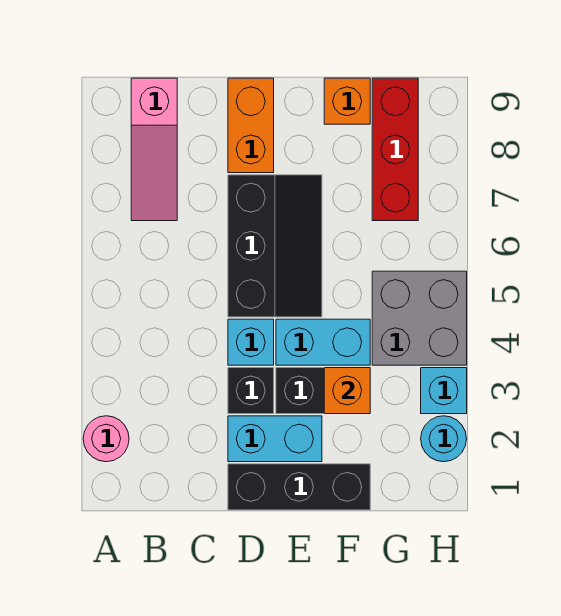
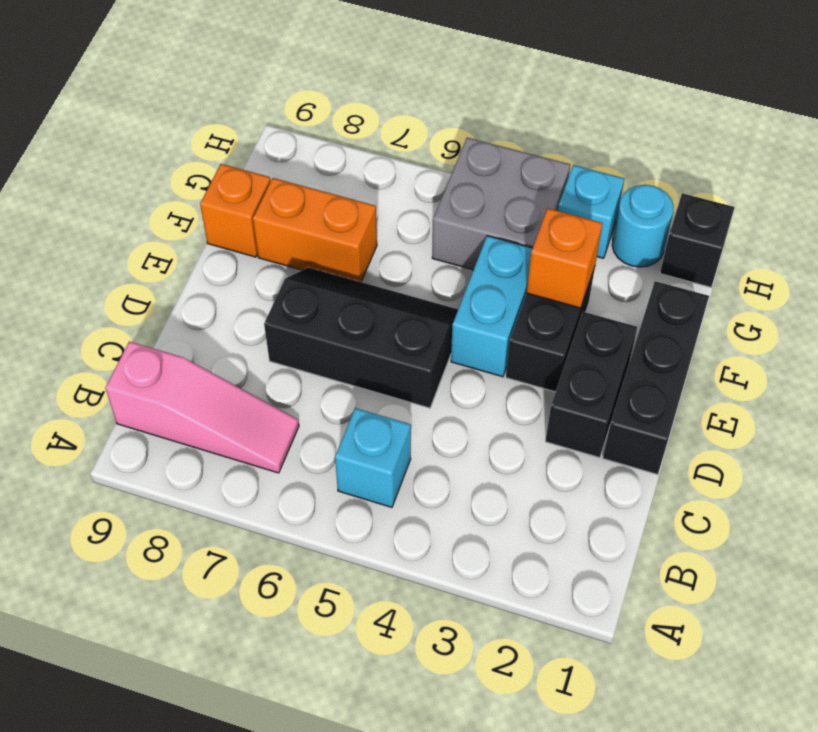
pink round brick A2 level 1 -> none
cyan brick D2:E2 level 1 -> black brick D2:E2 level 1
black brick D3 level 1 -> black brick H1 level 1
cyan brick D4 level 1 -> cyan brick B5 level 1
orange brick D8:D9 level 1 -> orange brick F7:F8 level 1
red brick G7:G9 level 1 -> none

